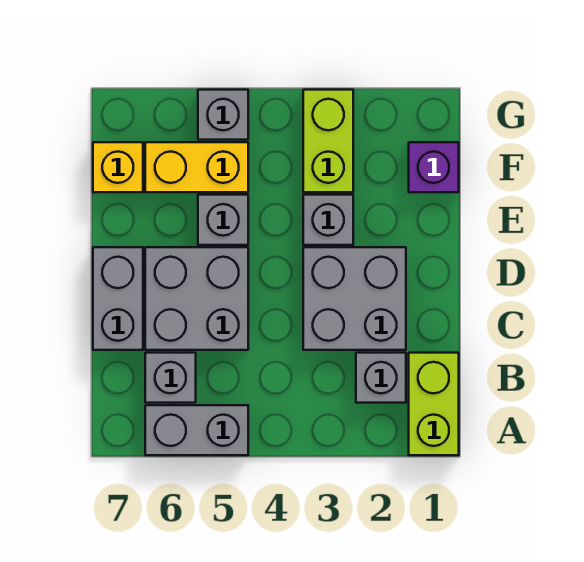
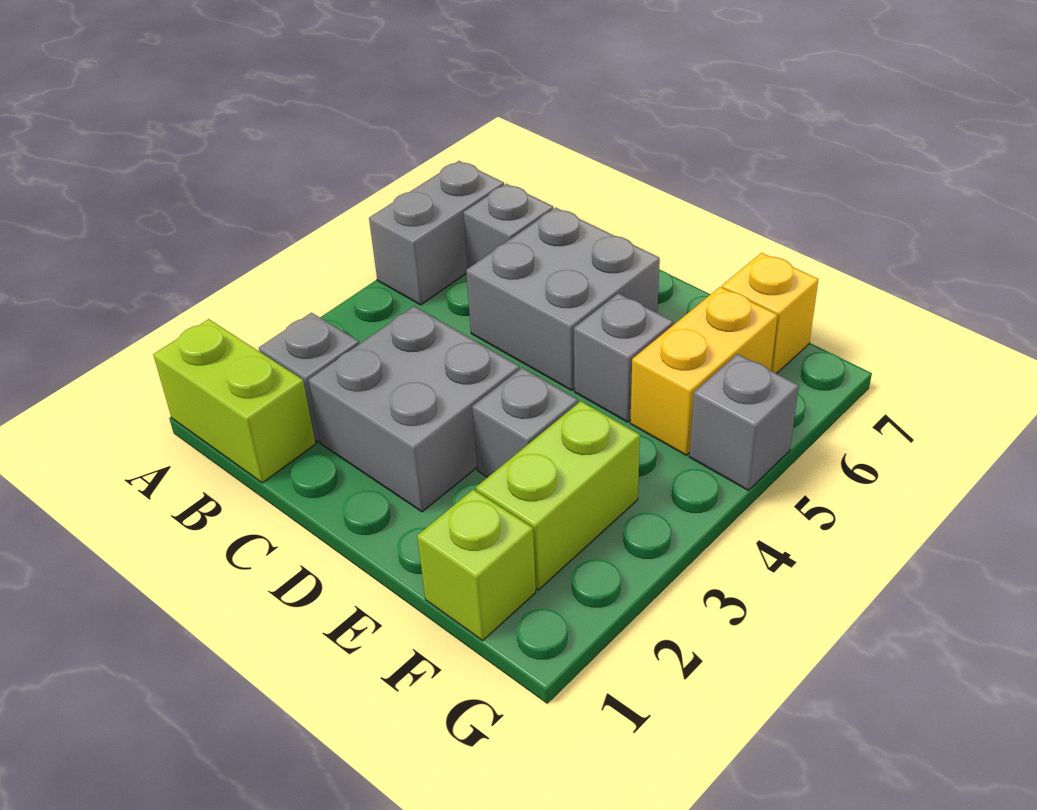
grey brick C7:D7 level 1 -> none
purple brick F1 level 1 -> lime brick F1 level 1
lime brick F3:G3 level 1 -> lime brick F2:F3 level 1

